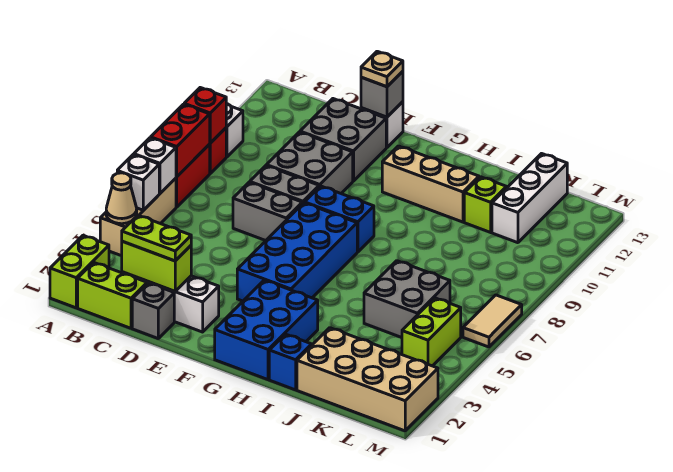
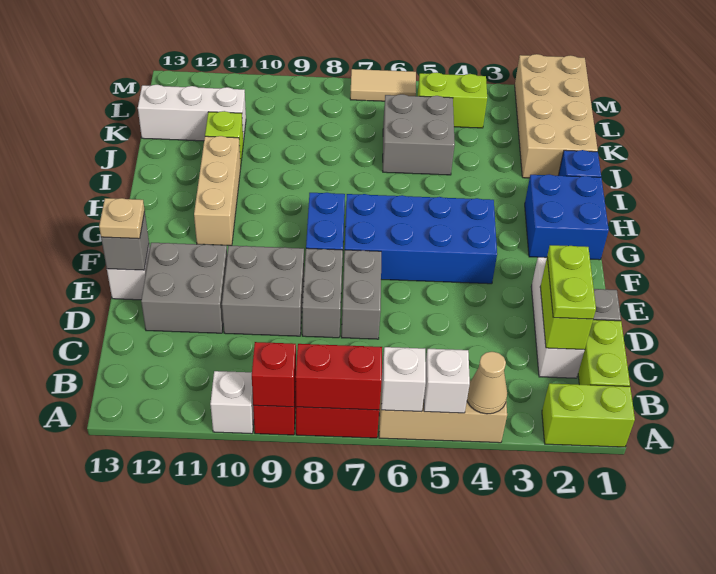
blue brick G1:H3 level 1 -> blue brick G1:H2 level 1

